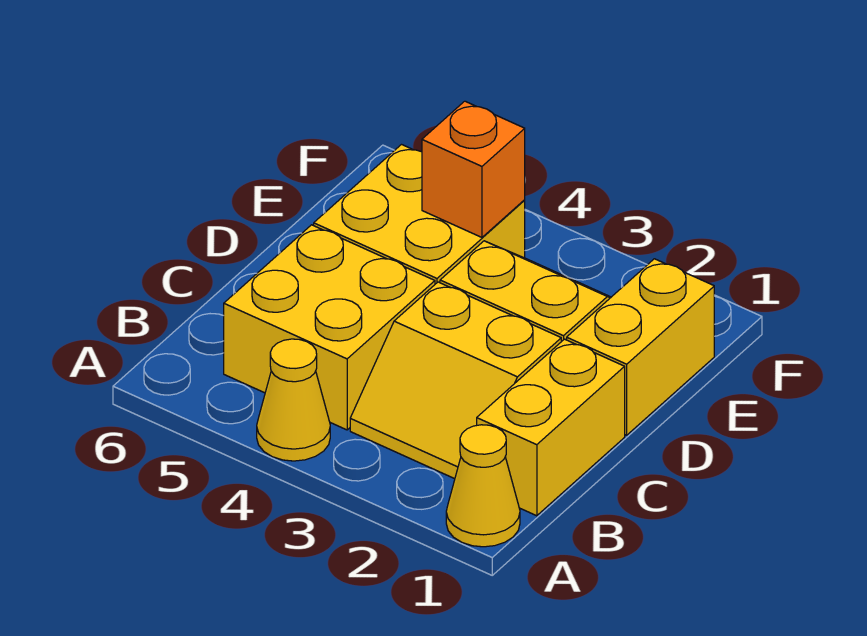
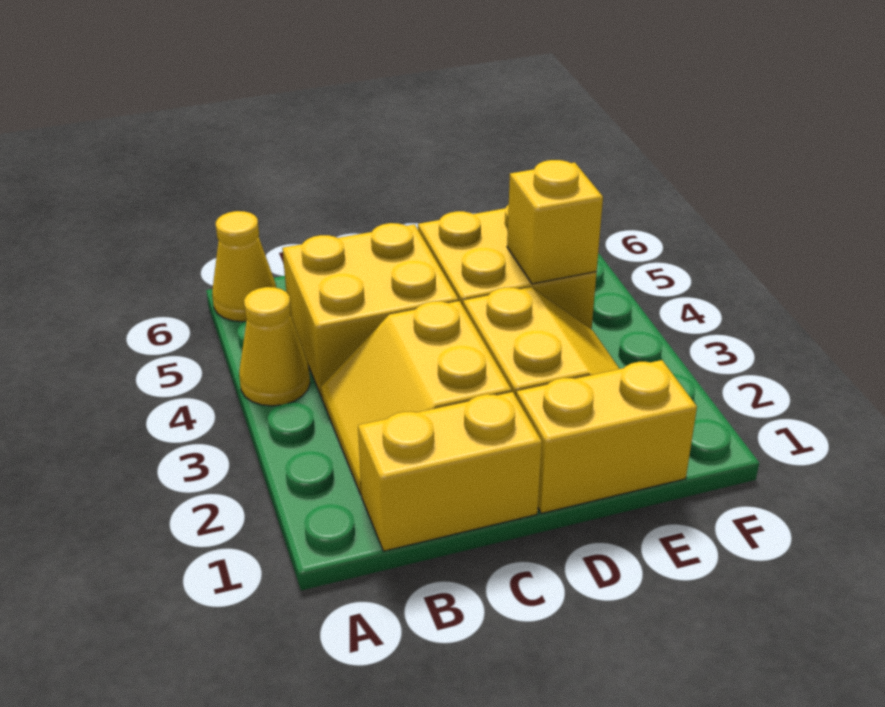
yellow cone A1 level 1 -> yellow cone A6 level 1
orange brick E4 level 2 -> yellow brick E4 level 2

